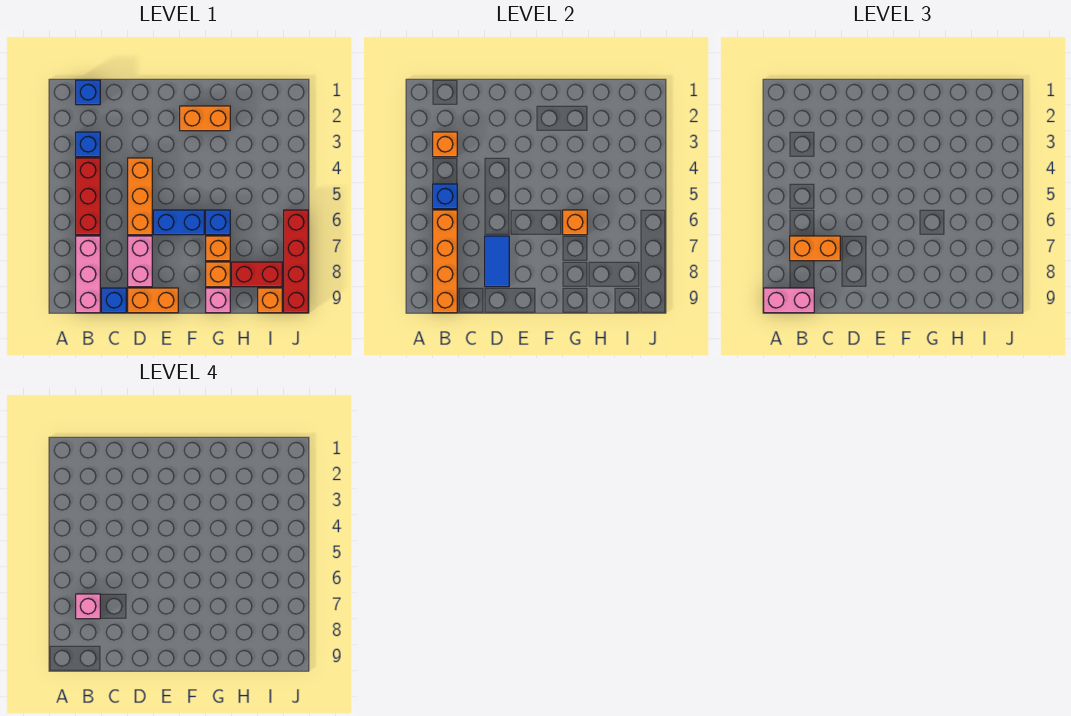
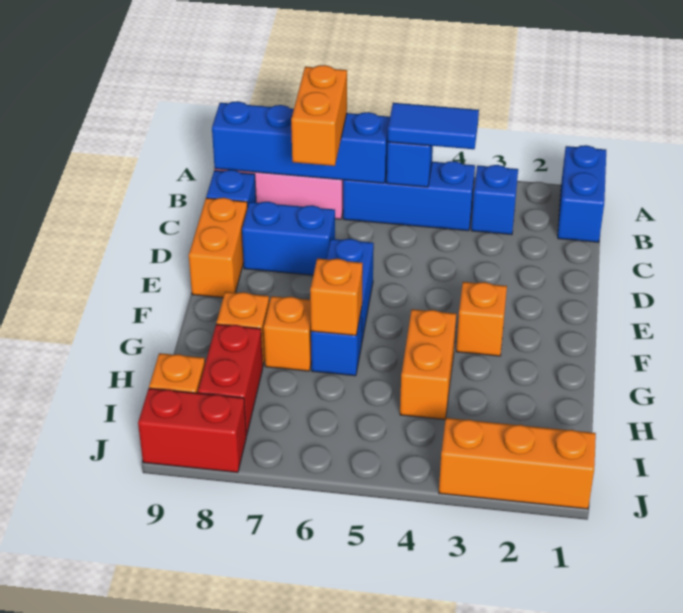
pink brick A9:B9 level 3 -> none
blue brick B1 level 1 -> blue brick A1:B1 level 1
orange brick B3 level 2 -> orange brick F3 level 1
red brick B4:B6 level 1 -> blue brick B4:B6 level 1
orange brick B6:B9 level 2 -> blue brick B6:B9 level 2
pink brick B7 level 4 -> none
orange brick D4:D6 level 1 -> orange brick J1:J3 level 1
pink brick D7:D8 level 1 -> blue brick D7:D8 level 1
blue tile D7:D8 level 2 -> blue tile B4:B5 level 3
orange brick F2:G2 level 1 -> orange brick G4:H4 level 1
pink brick G9 level 1 -> none
red brick J6:J9 level 1 -> red brick J8:J9 level 1

